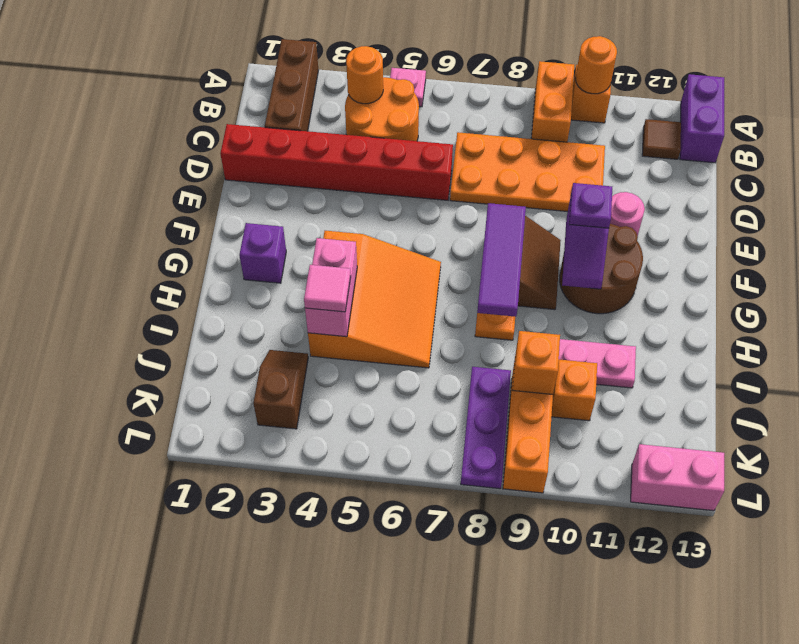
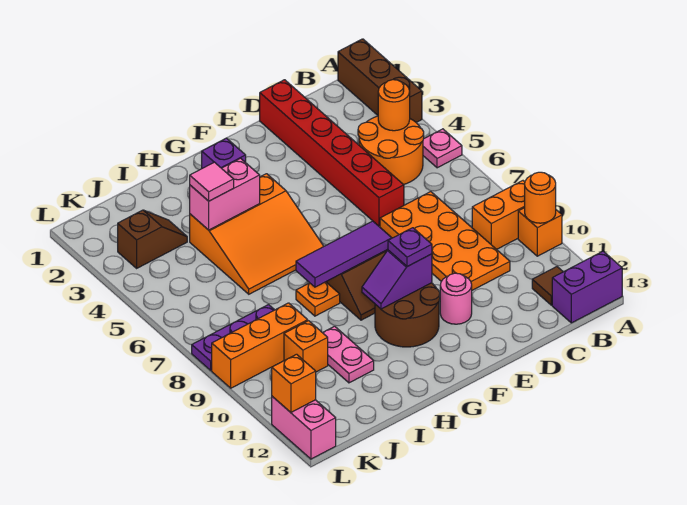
brown brick A2:C2 level 1 -> brown brick A1:A3 level 1
orange brick J9 level 2 -> orange brick L12 level 2

